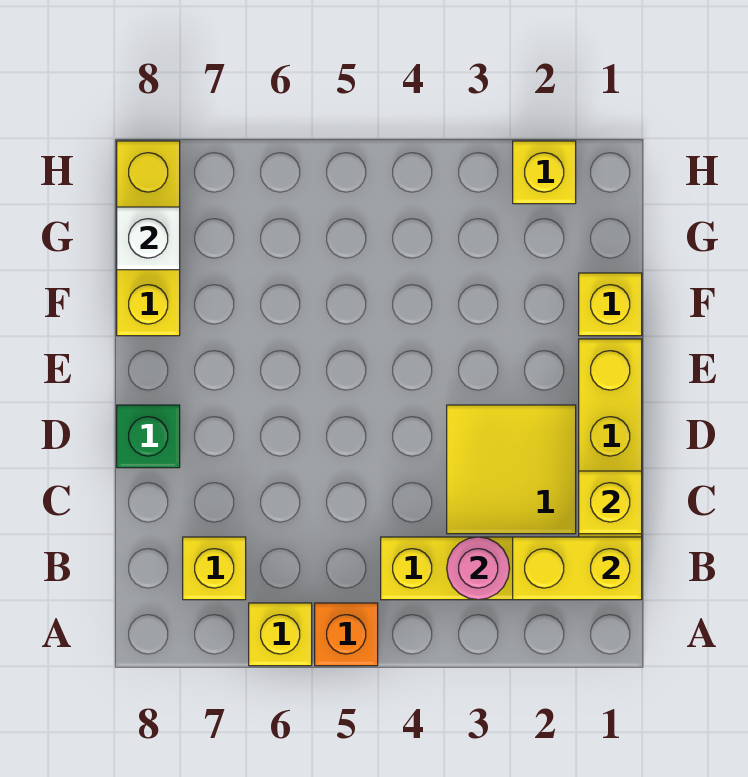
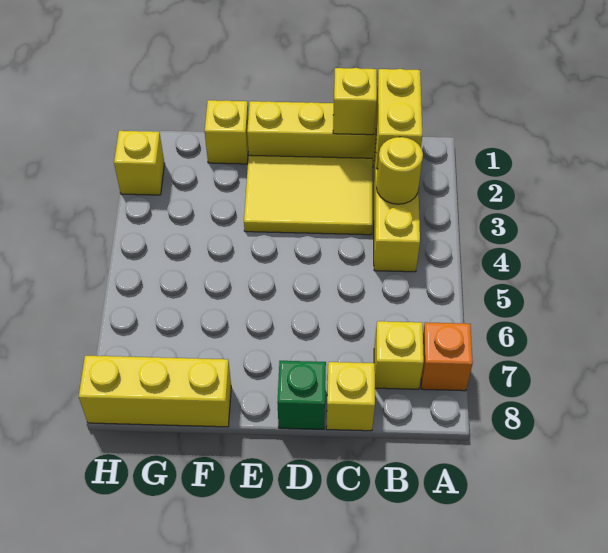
orange brick A5 level 1 -> orange brick A7 level 1
yellow brick A6 level 1 -> yellow brick C8 level 1
pink round brick B3 level 2 -> yellow round brick B3 level 2
yellow tile C2:D3 level 1 -> yellow tile C2:E3 level 1
white brick G8 level 2 -> none

